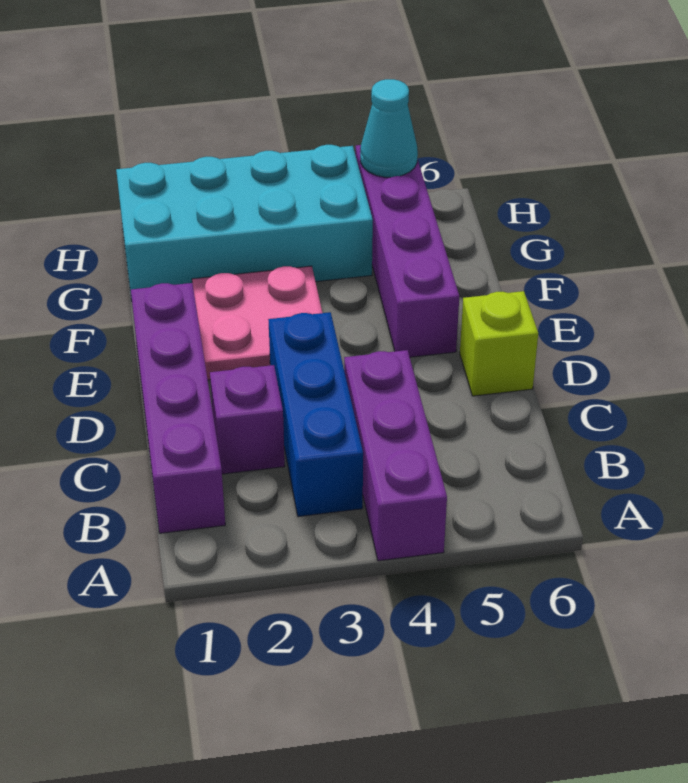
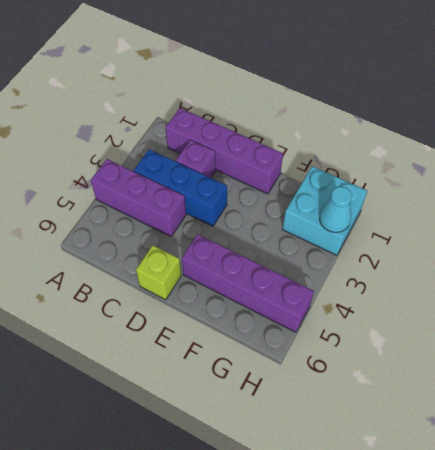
pink plate E2:F3 level 1 -> none
cyan brick G1:H4 level 1 -> cyan brick G1:H2 level 1
cyan cone H5 level 2 -> cyan cone H2 level 2

